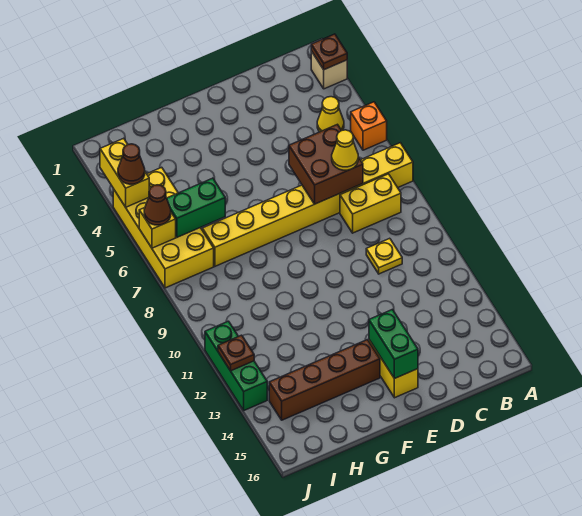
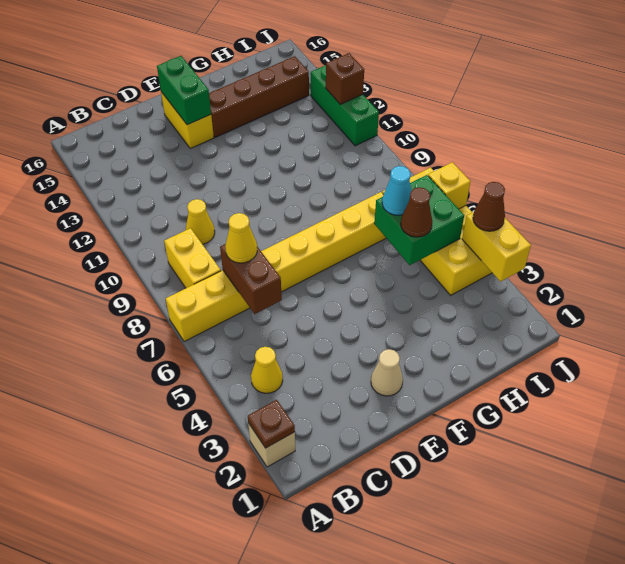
orange brick A5 level 1 -> none
yellow brick B8:C8 level 1 -> yellow brick B8:B9 level 1
brown brick C6:D7 level 2 -> brown brick C6:C7 level 2
yellow plate C10 level 1 -> yellow cone C10 level 1
none -> tan cone E2 level 1
green brick H6:I6 level 2 -> green brick H5:I6 level 2
none -> cyan cone H6 level 3
brown cone J6 level 3 -> brown cone H5 level 3
brown plate J12 level 2 -> brown brick J12 level 2

